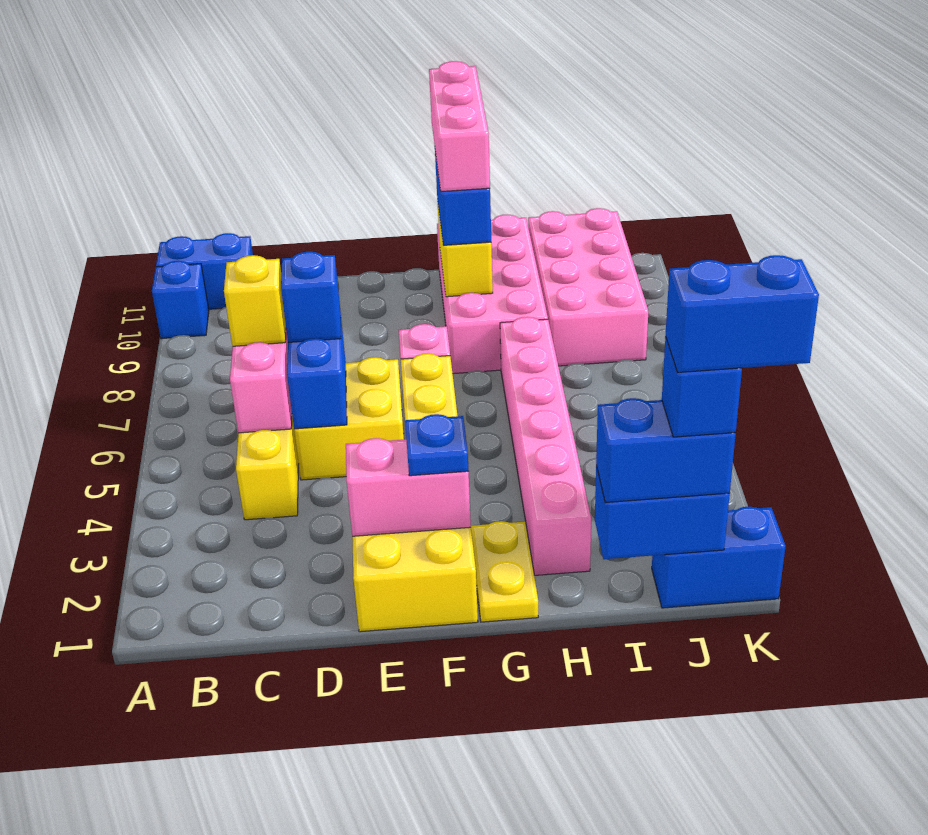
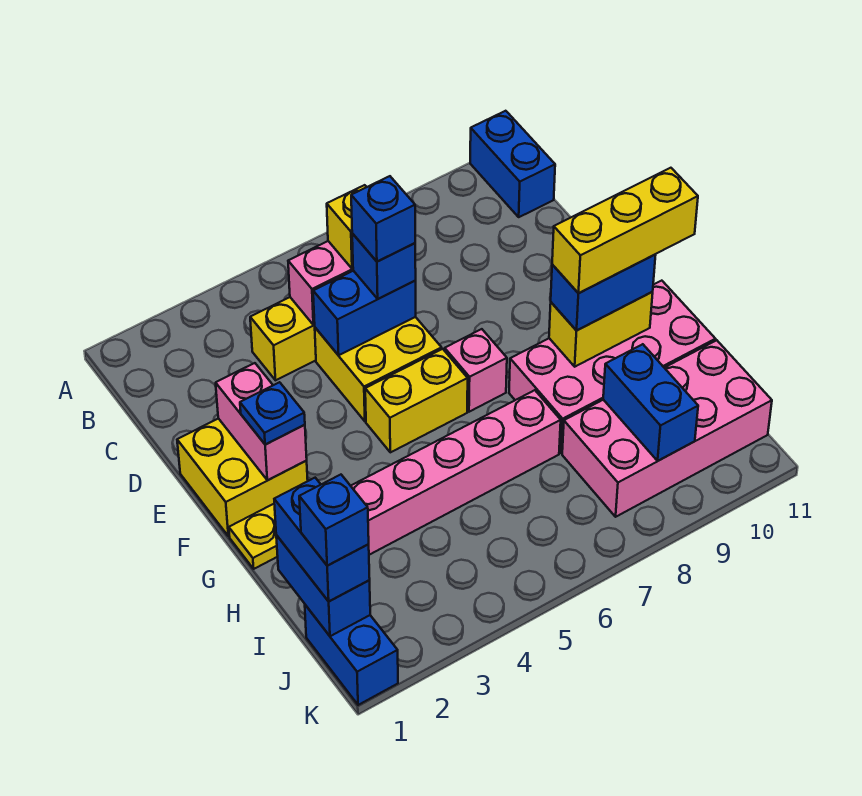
blue brick A10 level 1 -> blue brick D6 level 4
pink brick G9:G11 level 4 -> yellow brick G9:G11 level 4
blue brick J1:K1 level 5 -> blue brick I9:J9 level 2

